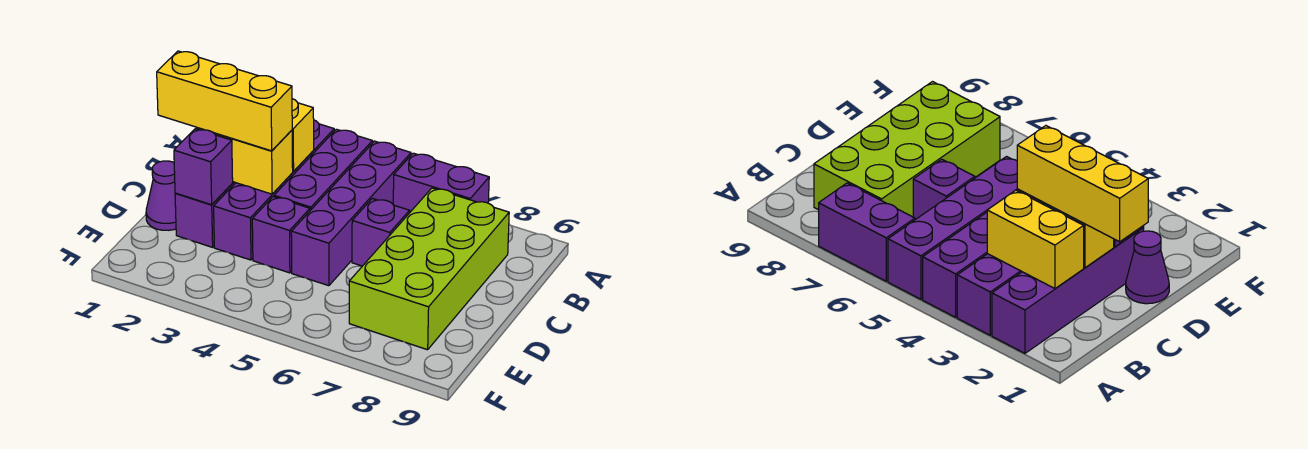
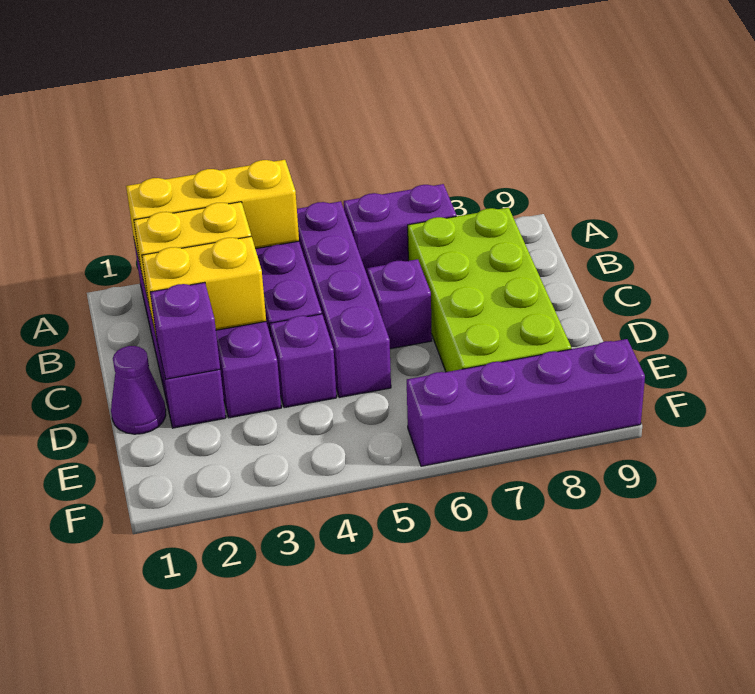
yellow brick C1:C3 level 3 -> yellow brick A2:A4 level 2
none -> purple brick F6:F9 level 1

